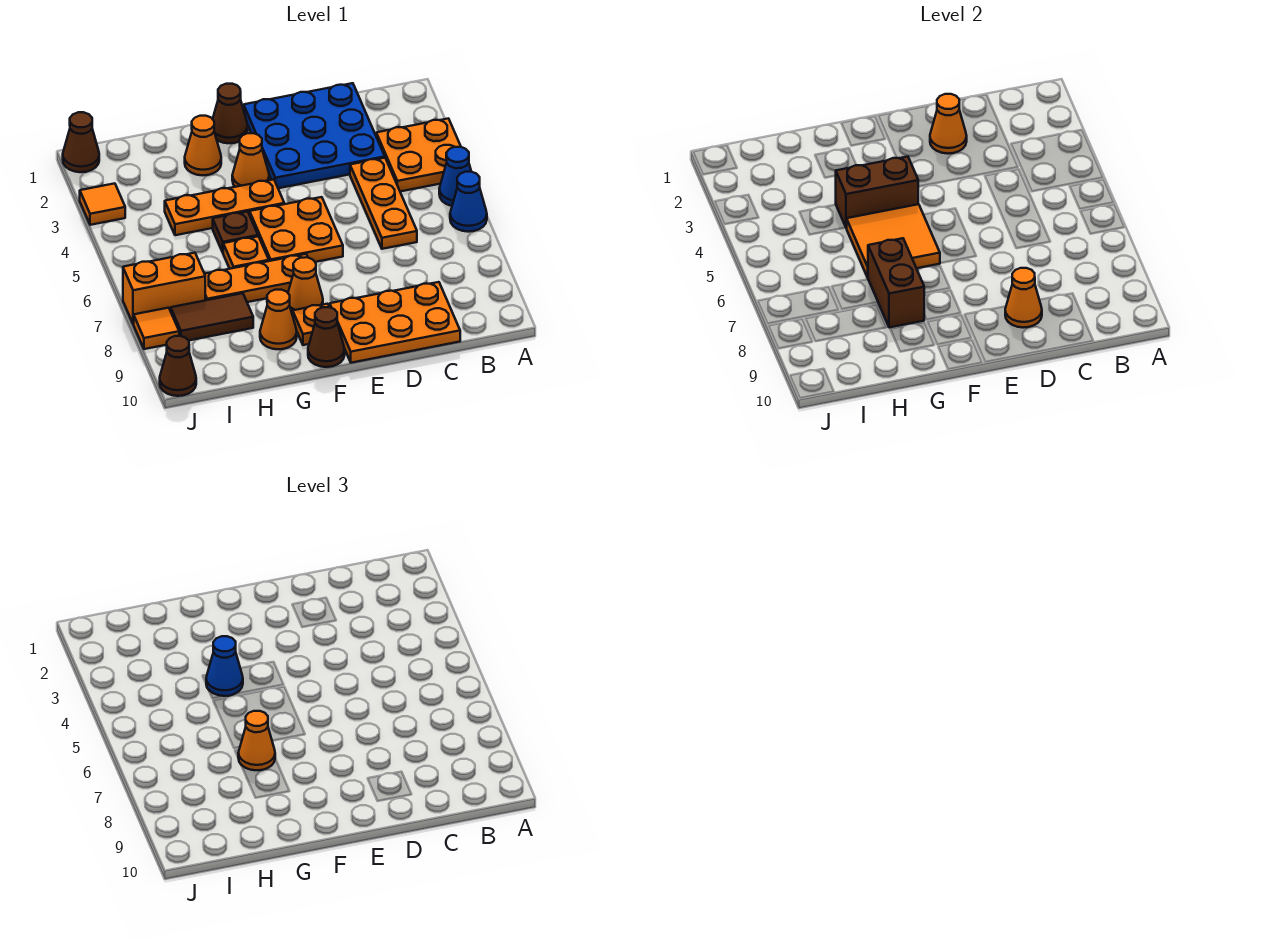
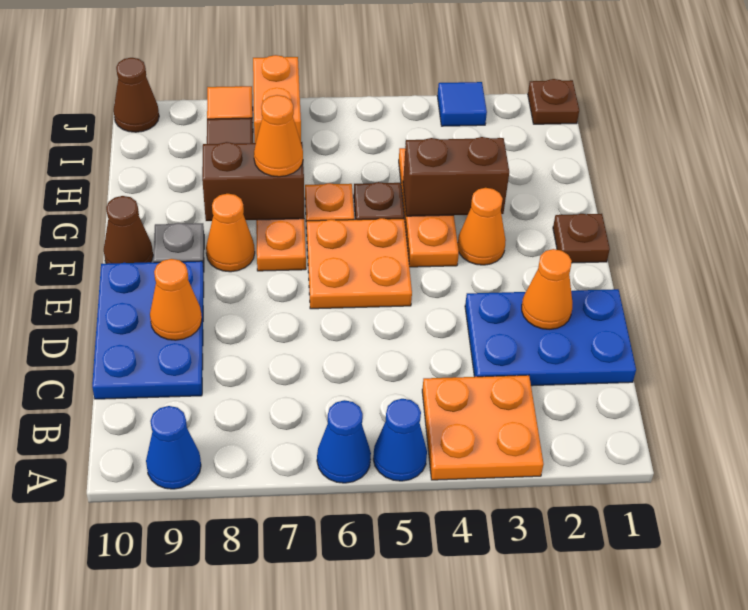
blue plate C1:E3 level 1 -> blue plate C1:D3 level 1
orange plate C4:C6 level 1 -> none
orange plate C9:E10 level 1 -> blue plate C9:E10 level 1
brown cone F1 level 1 -> brown plate F1 level 1
brown brick F4:G4 level 2 -> brown brick G3:G4 level 2
orange tile F5:G6 level 2 -> none
orange plate F9 level 1 -> grey plate F9 level 1
orange cone G2 level 1 -> none
blue cone G4 level 3 -> blue cone A9 level 1
orange cone G9 level 1 -> none
brown cone J1 level 1 -> brown plate J1 level 1
orange tile J3 level 1 -> blue tile J3 level 1

